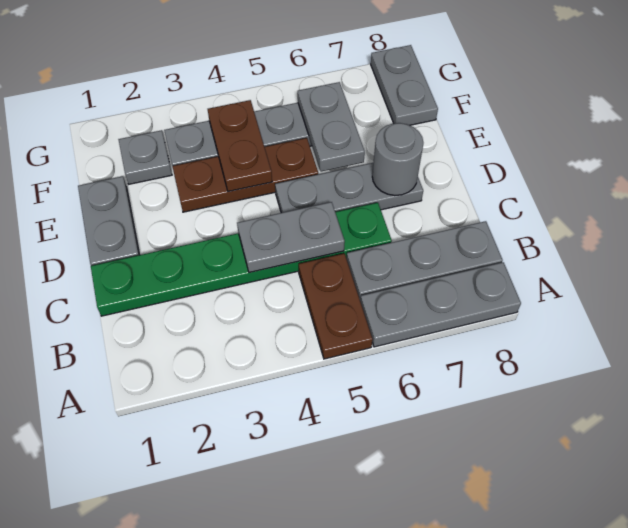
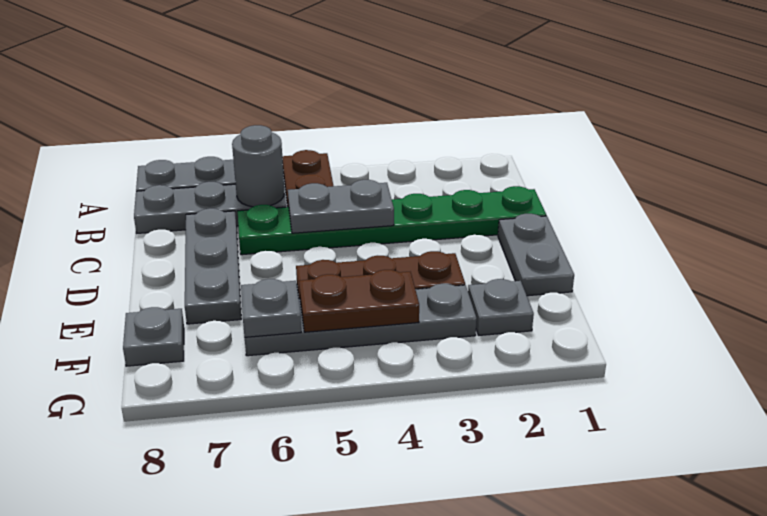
grey plate D5:D7 level 1 -> grey plate C7:E7 level 1
grey round brick D7 level 2 -> grey round brick B6 level 2
brown plate E4:F4 level 2 -> brown plate F4:F5 level 2
grey plate E6:F6 level 2 -> grey plate F6 level 2
grey plate F8:G8 level 1 -> grey plate F8 level 1

